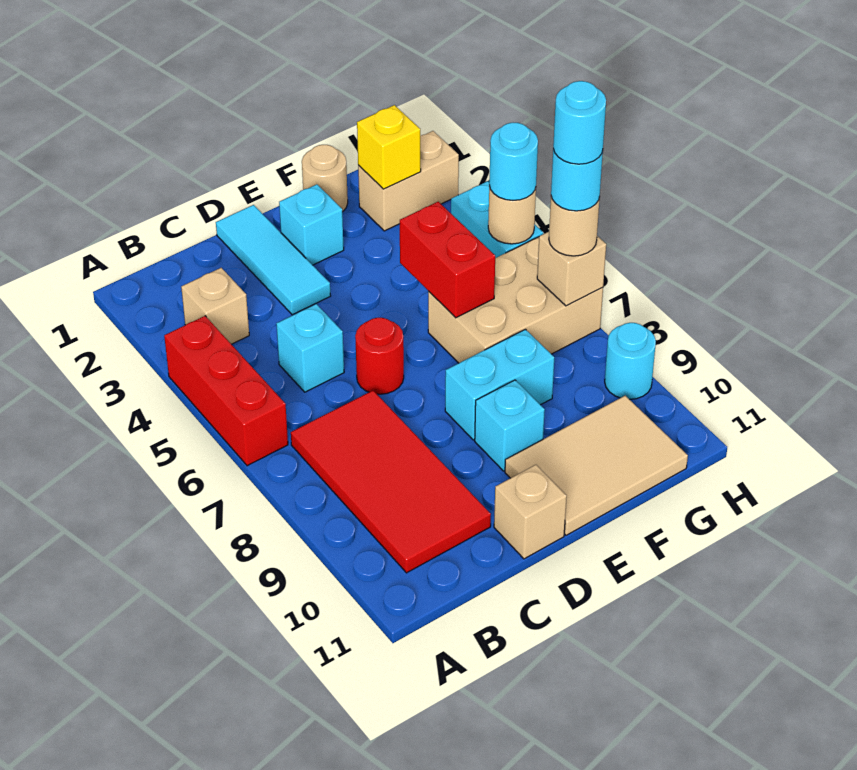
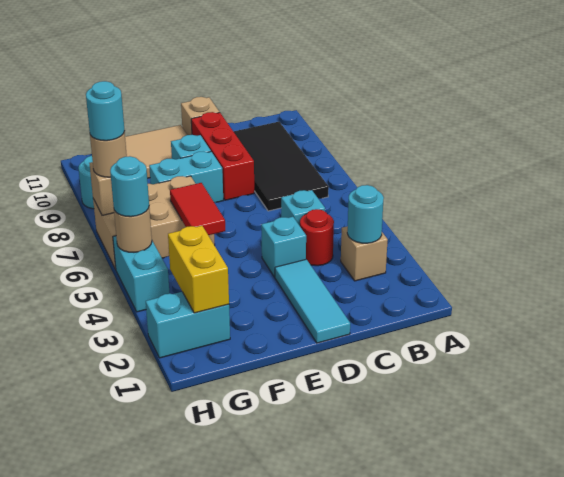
red brick A4:A6 level 1 -> red brick D8:D10 level 1
red tile B7:C10 level 1 -> black tile B7:C10 level 1
red round brick D6 level 1 -> red round brick C4 level 1
cyan brick E2 level 1 -> cyan brick D4 level 1
tan round brick F1 level 1 -> none
red brick F5:F6 level 2 -> red tile F5:F6 level 2
tan brick G2:H2 level 1 -> cyan brick G2:H2 level 1
yellow brick G2 level 2 -> yellow brick G2:G3 level 2
cyan round brick H7 level 5 -> cyan round brick B3 level 2

